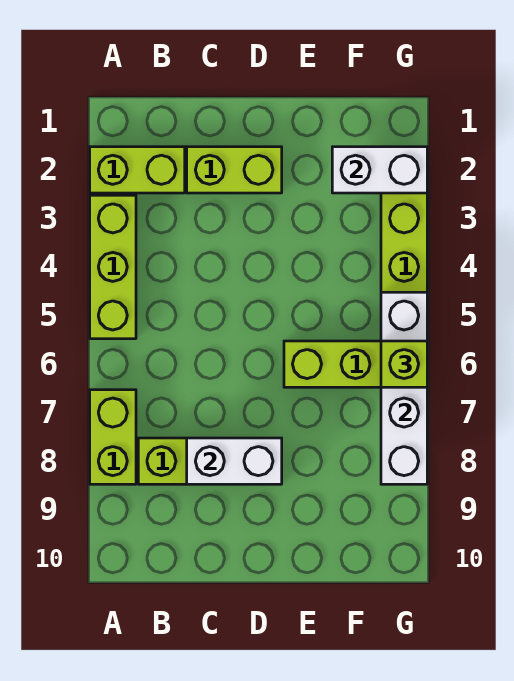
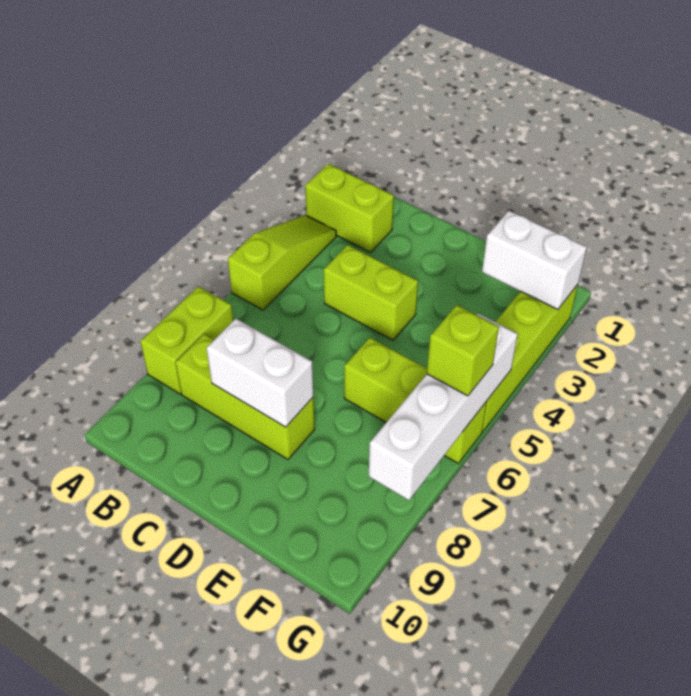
lime brick A3:A5 level 1 -> lime slope A3:A5 level 1 top 5
lime brick C2:D2 level 1 -> lime brick C4:D4 level 1

